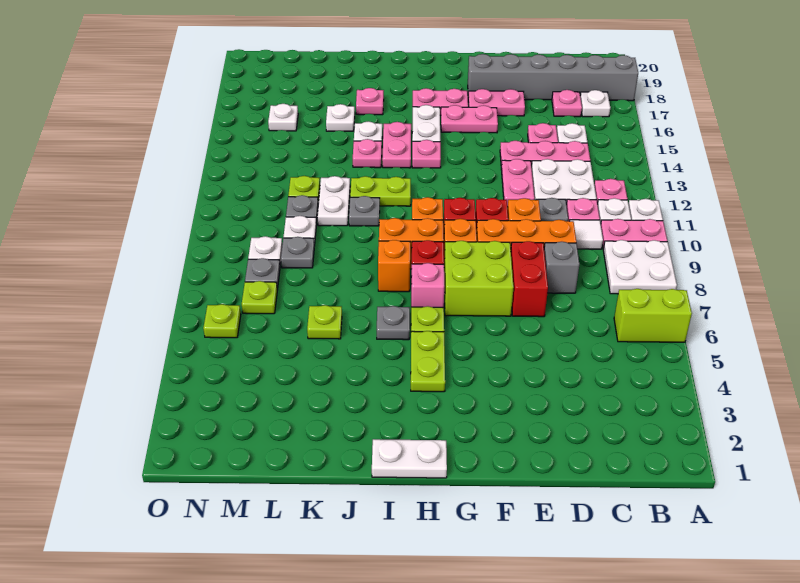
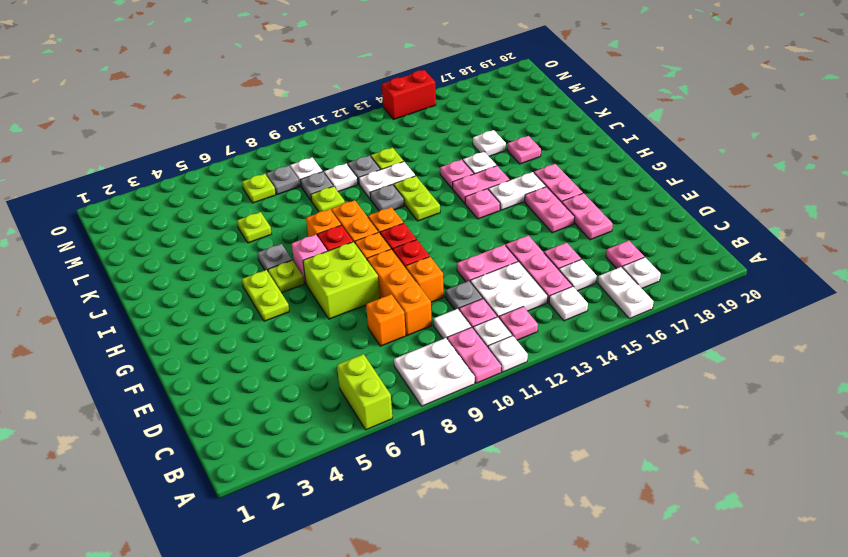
grey brick A18:F18 level 1 -> none
grey brick D8 level 1 -> orange brick D8 level 1
red brick E7:E8 level 1 -> red brick O14:O15 level 1
white plate H1:I1 level 1 -> white plate A16:B16 level 1
lime plate H4:H5 level 1 -> lime plate G5:H5 level 1
white plate M16 level 1 -> white plate B14 level 1
lime plate N6 level 1 -> lime plate K9 level 1

